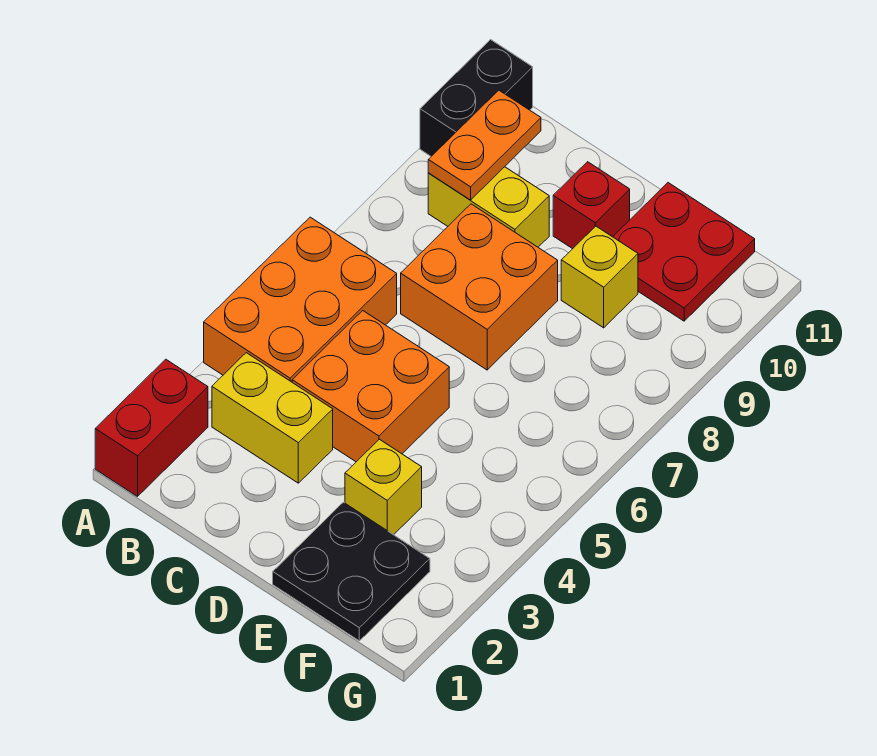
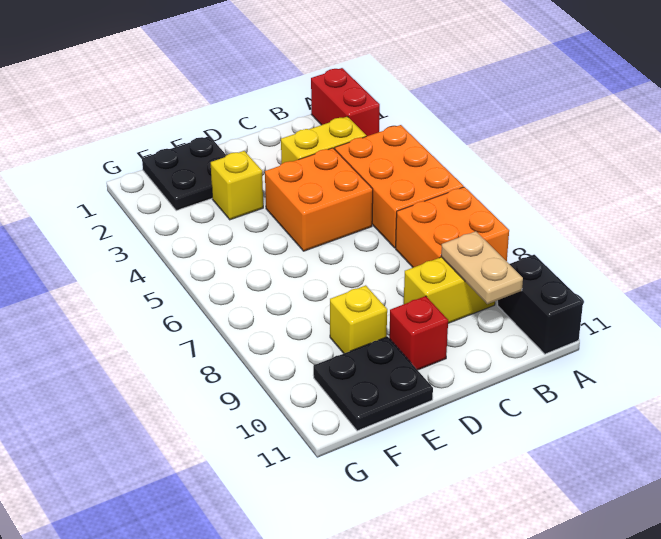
orange plate B9:B10 level 2 -> tan plate B9:B10 level 2
orange brick C7:D8 level 1 -> orange brick A7:B8 level 1
red plate E10:F11 level 1 -> black plate E10:F11 level 1

